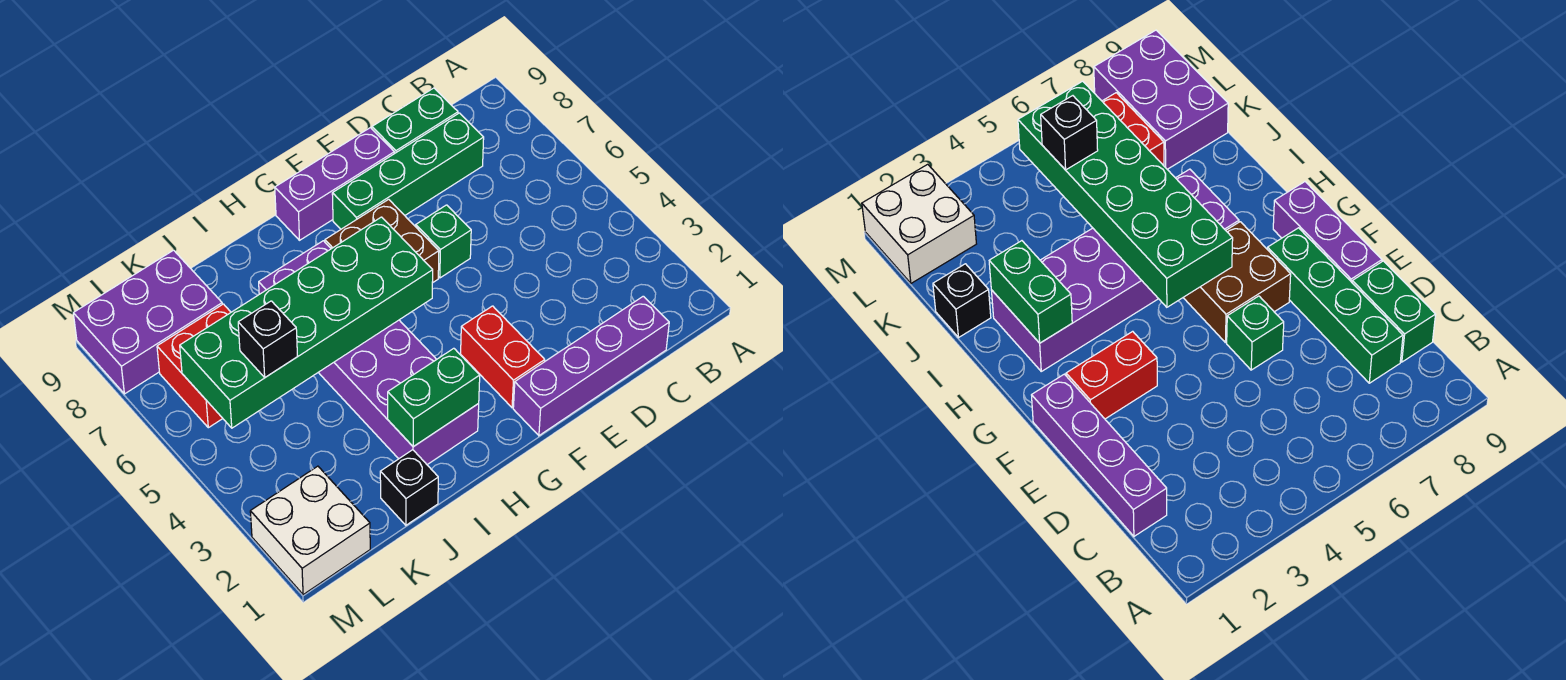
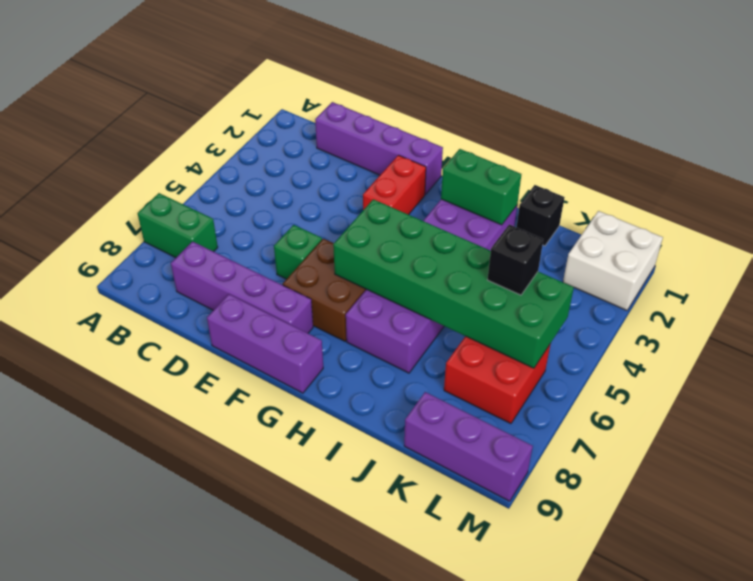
green brick C8:F8 level 1 -> purple brick C8:F8 level 1
green brick C9:D9 level 1 -> green brick A7:B7 level 1
purple brick K8:M9 level 1 -> purple brick K9:M9 level 1

